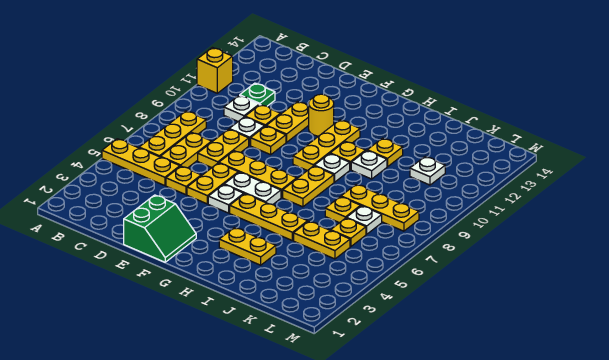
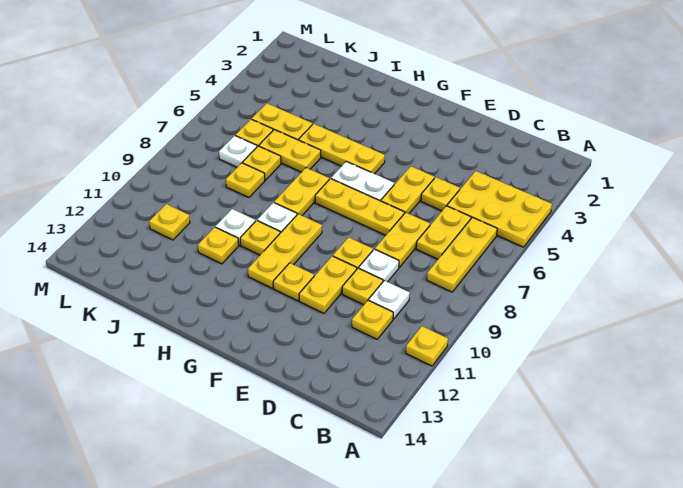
yellow plate A5:C5 level 1 -> yellow plate A4:C5 level 1
yellow brick A11 level 1 -> yellow plate A11 level 1
green plate C11 level 1 -> yellow plate C11 level 1
green slope E1:F2 level 1 top E -> none
white plate F5 level 1 -> none
yellow round brick F11 level 1 -> yellow plate F11 level 1
yellow plate H3:I3 level 1 -> yellow plate I6:J6 level 1
yellow plate J8:L8 level 1 -> yellow plate J8 level 1
white plate K11 level 1 -> yellow plate K11 level 1

